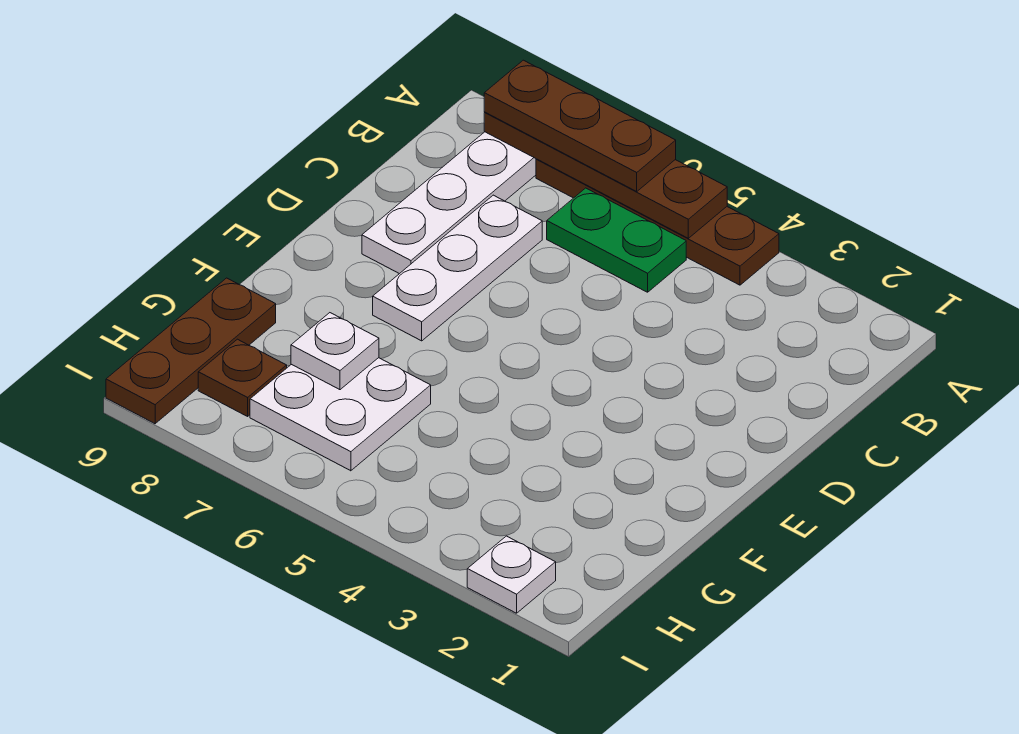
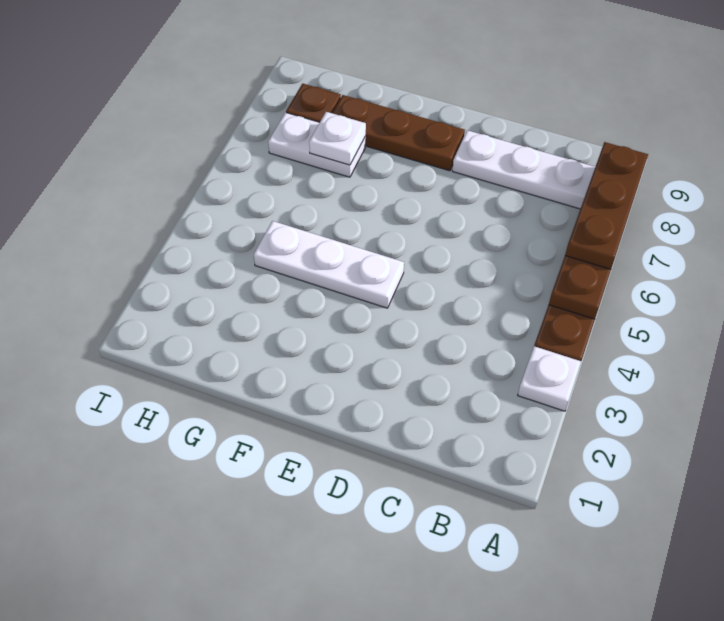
green plate B5:B6 level 1 -> none
white plate C7:E7 level 1 -> white plate E4:G4 level 1
white plate G6:H7 level 1 -> white plate G7:H7 level 1
brown plate G9:I9 level 1 -> brown plate E8:G8 level 1
white plate I2 level 1 -> white plate A3 level 1

